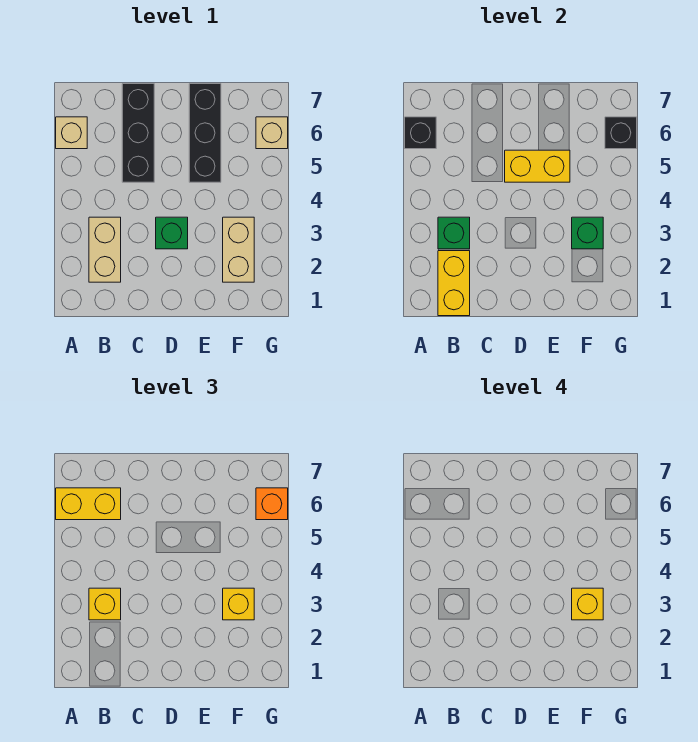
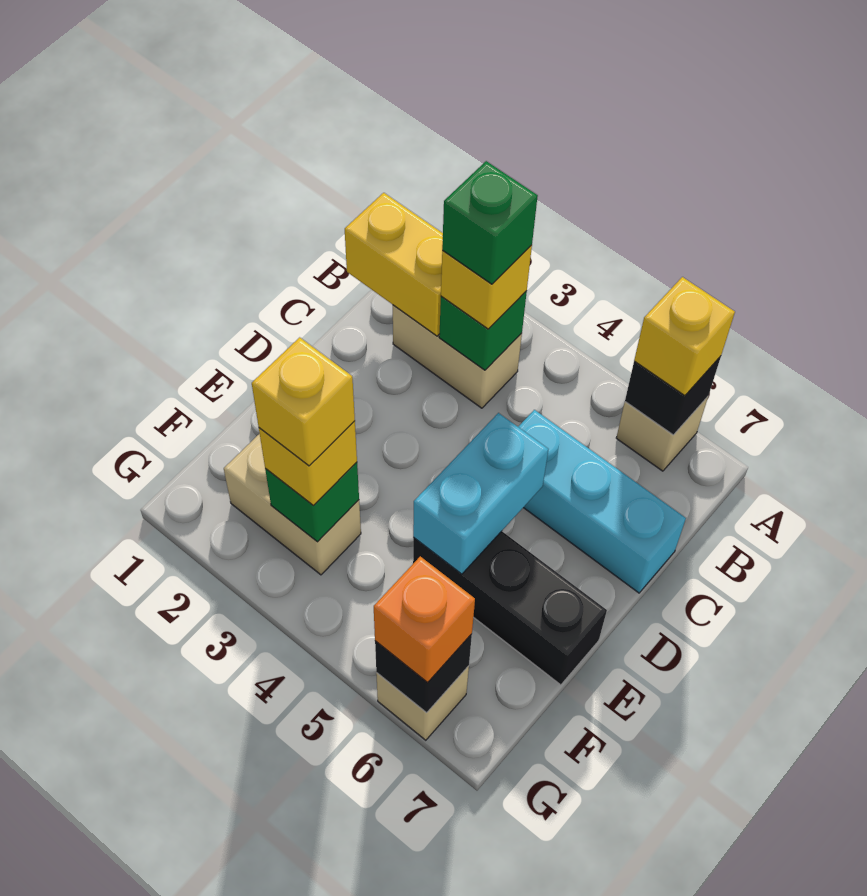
yellow brick A6:B6 level 3 -> yellow brick A6 level 3
black brick C5:C7 level 1 -> cyan brick C5:C7 level 1
green brick D3 level 1 -> green brick B3 level 4
yellow brick D5:E5 level 2 -> cyan brick D5:E5 level 2

